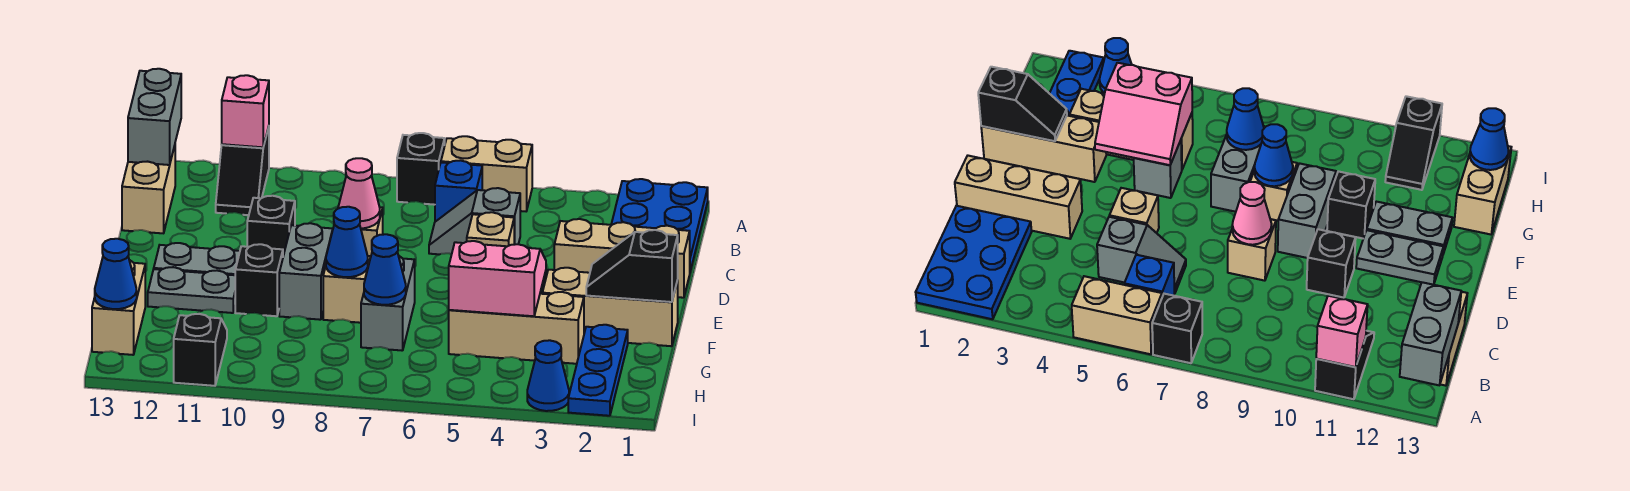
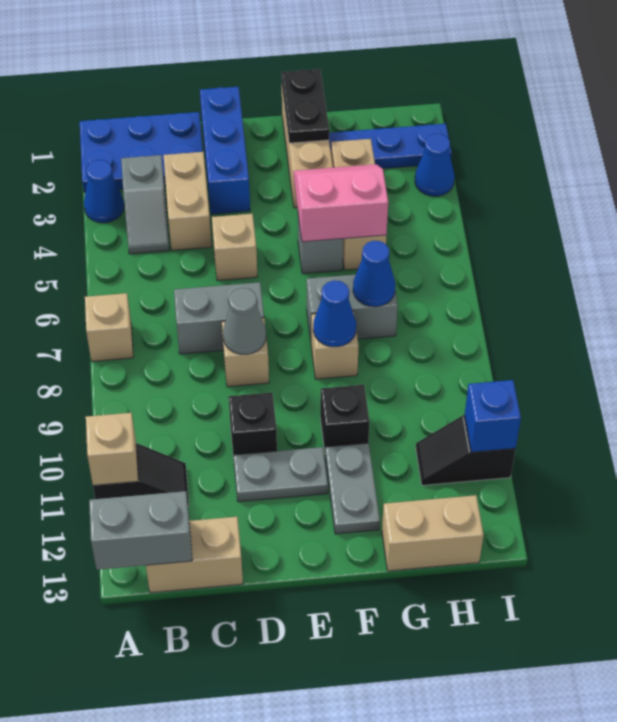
tan brick A5:A6 level 1 -> tan brick C3:C4 level 1
black brick A7 level 1 -> tan brick A7 level 1
pink brick A11 level 2 -> tan brick A11 level 2
blue brick B6 level 1 -> blue brick I11 level 2
grey slope C5:C6 level 1 top 5 -> grey slope B3:B4 level 1 top 3
tan brick D1:D3 level 1 -> blue brick D1:D3 level 1
pink cone D8 level 2 -> grey cone D8 level 2
grey brick E9:F9 level 1 -> grey brick C7:D7 level 1
grey plate E11:E12 level 1 -> grey plate D11:E11 level 1
black slope F1:F2 level 2 top 1 -> black plate F1:F2 level 2
pink slope F4:G5 level 2 top G -> pink slope F4:G5 level 2 top 5
blue cone H13 level 2 -> blue cone A3 level 1

